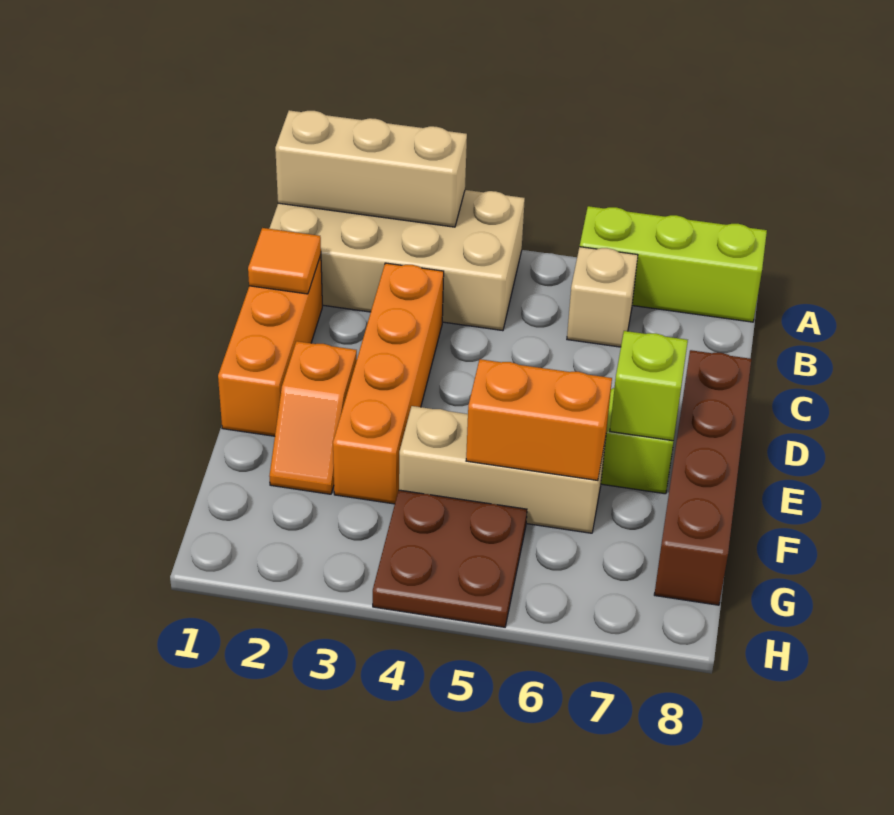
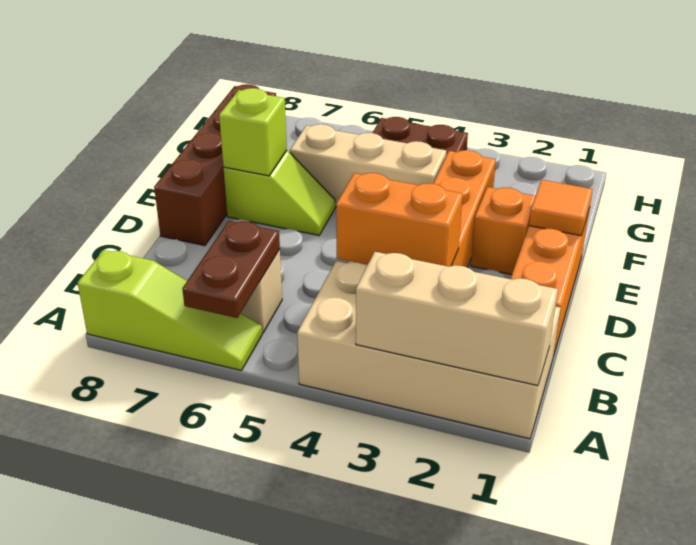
lime brick A6:A8 level 1 -> lime slope A6:A8 level 1 top 8
none -> brown plate A6:B6 level 2
orange tile C1 level 2 -> orange tile E1 level 2
orange brick F5:F6 level 2 -> orange brick C3:C4 level 2

